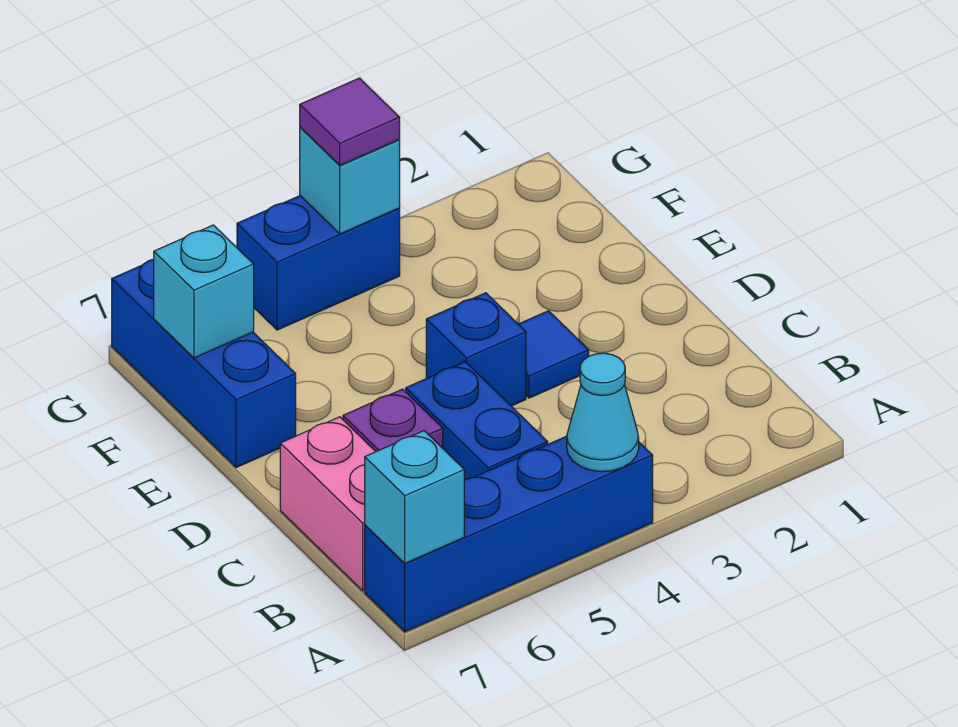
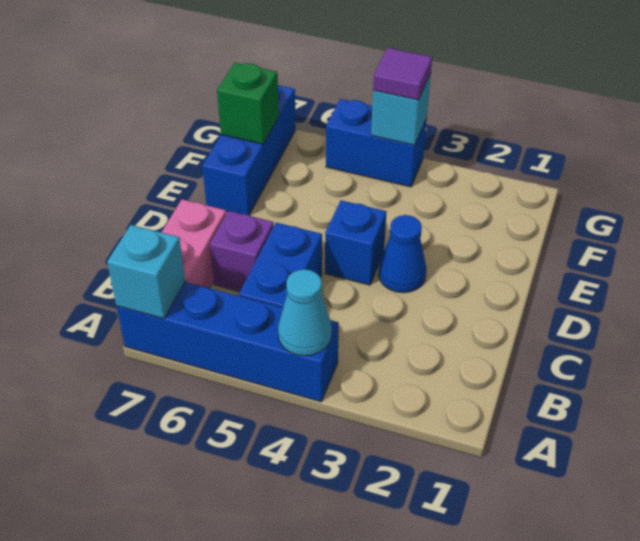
blue tile D3 level 1 -> blue cone D3 level 1
cyan brick F7 level 2 -> green brick F7 level 2

